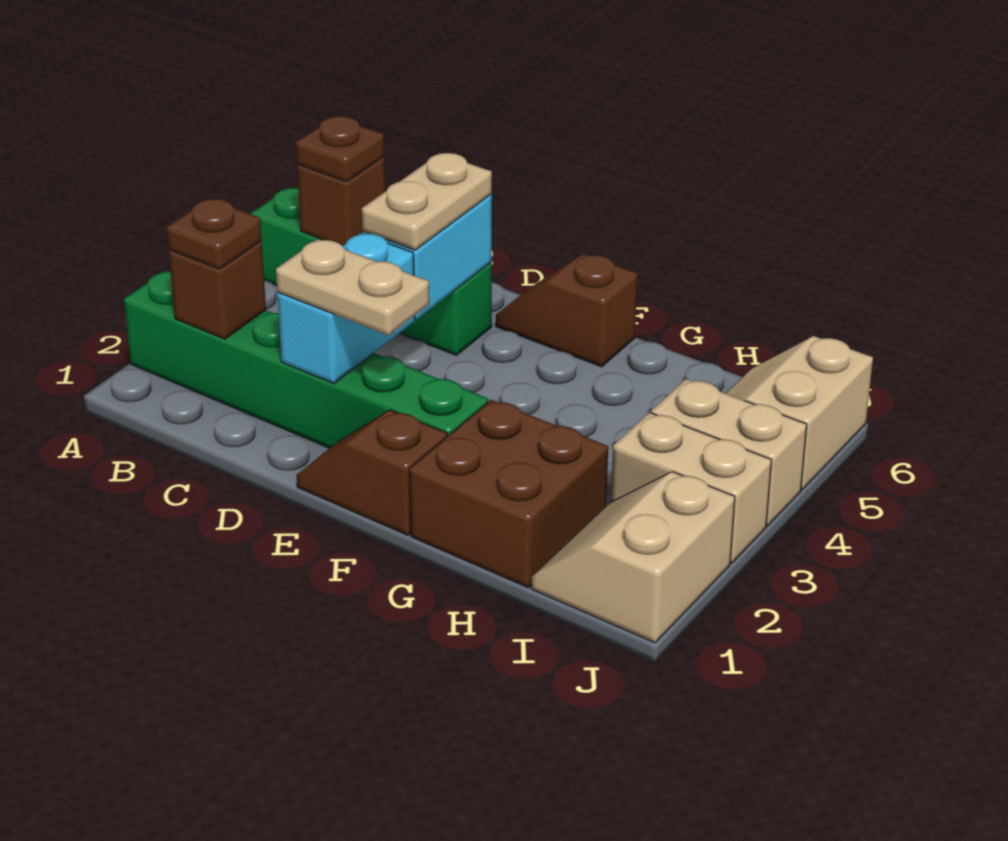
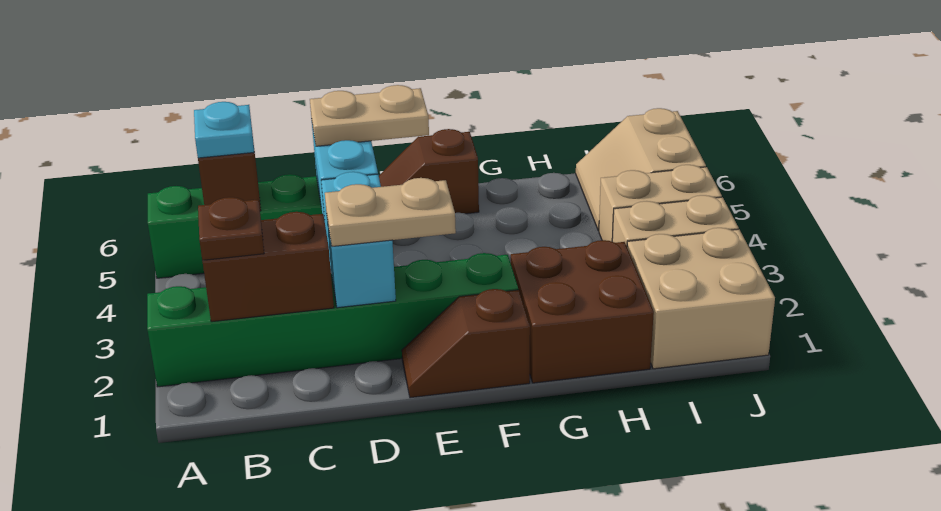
brown brick B2 level 2 -> brown brick B2:C2 level 2
brown plate B5 level 3 -> cyan plate B5 level 3
tan plate D4:D5 level 3 -> tan plate D5:E5 level 3
tan slope I1:J2 level 1 top J -> tan brick I1:J2 level 1

